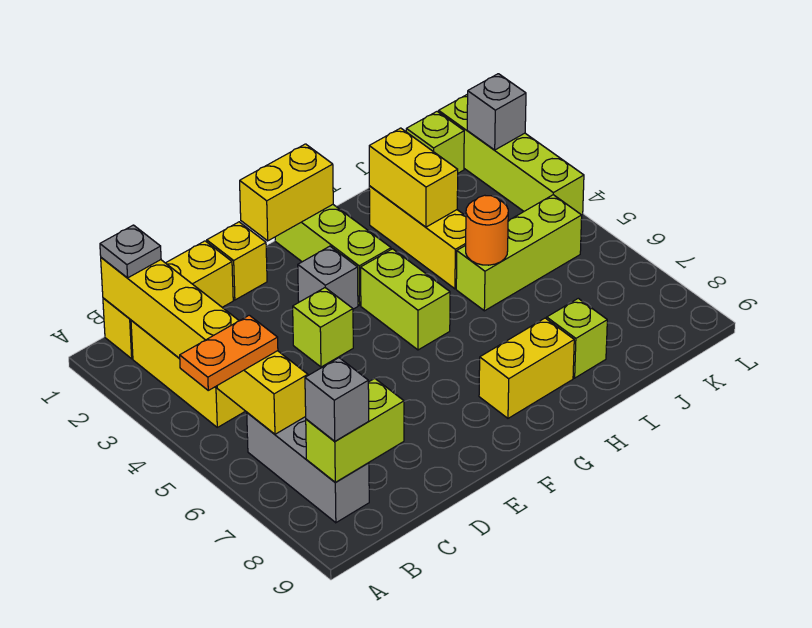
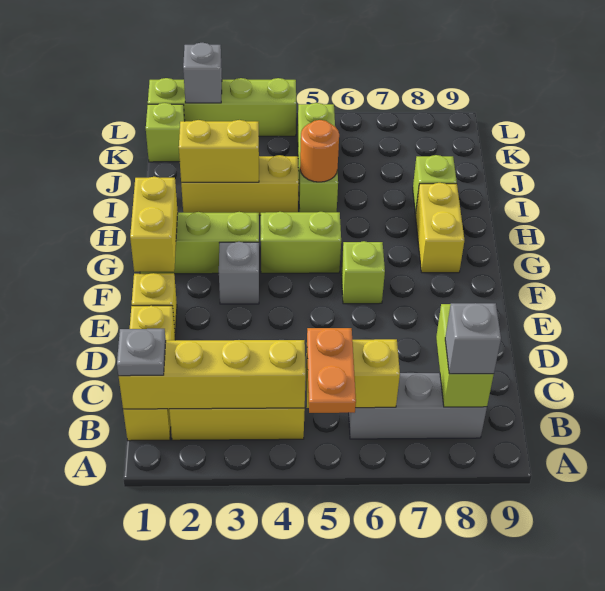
lime brick E4 level 1 -> lime brick F6 level 1

